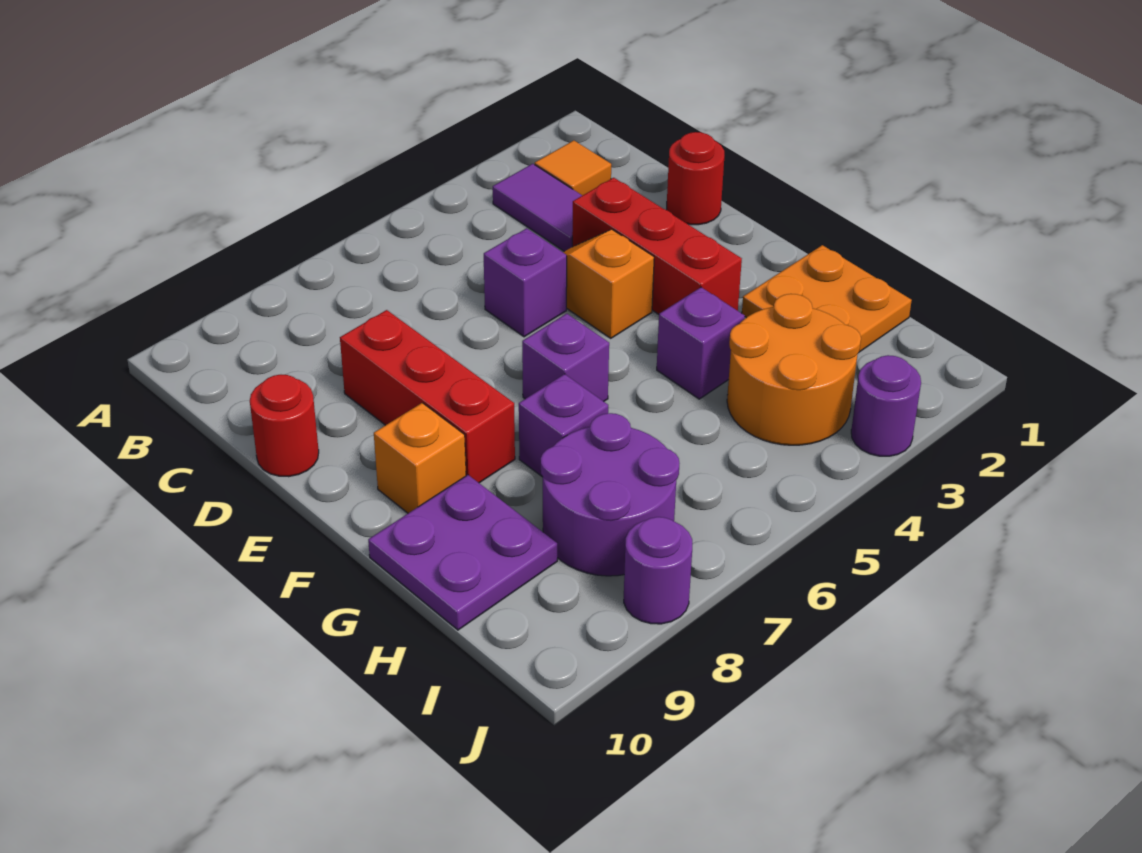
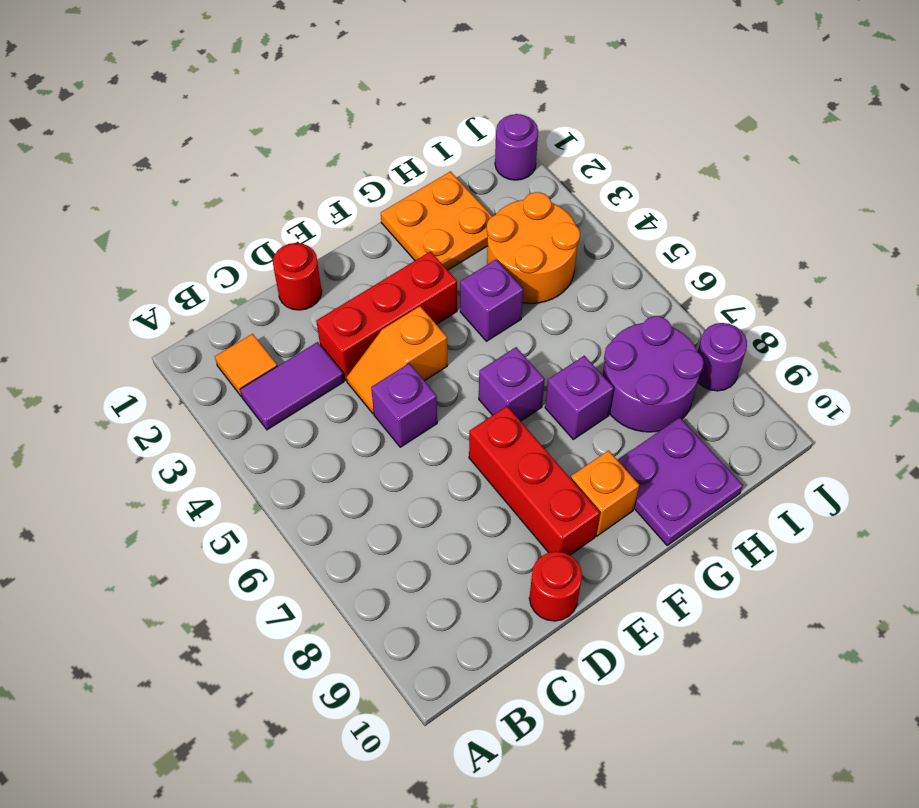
red brick D8:F8 level 1 -> red brick E7:E9 level 1
purple round brick J3 level 1 -> purple round brick J1 level 1

